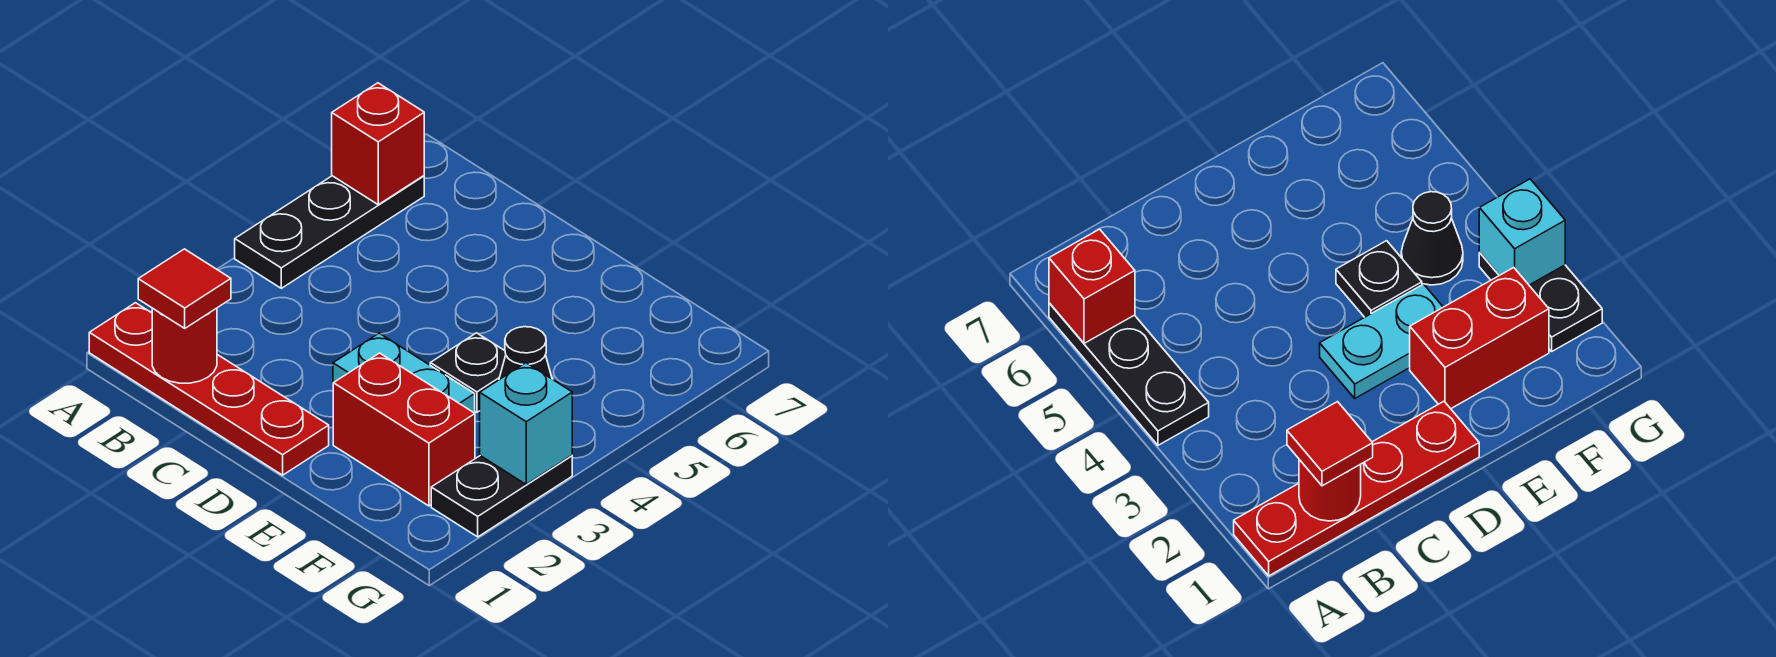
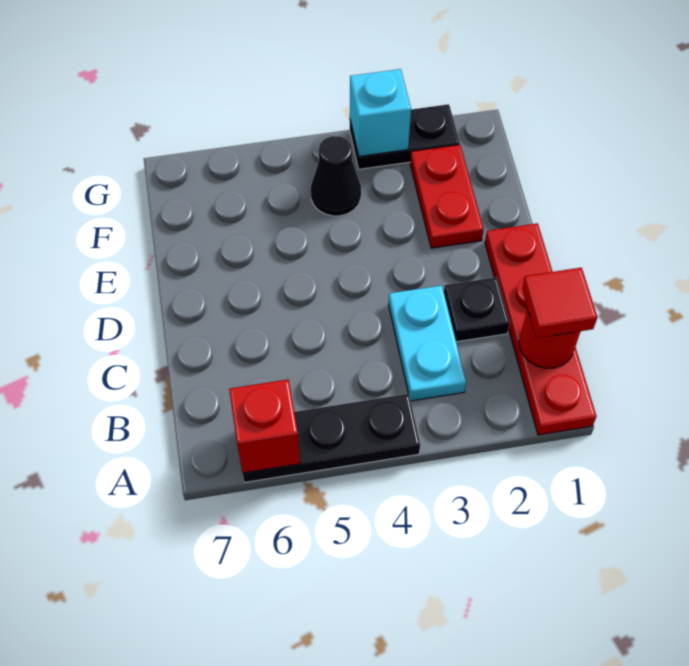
cyan plate D3:E3 level 1 -> cyan plate B3:C3 level 1
red brick E2:F2 level 1 -> red plate E2:F2 level 1
black plate E4 level 1 -> black plate C2 level 1

